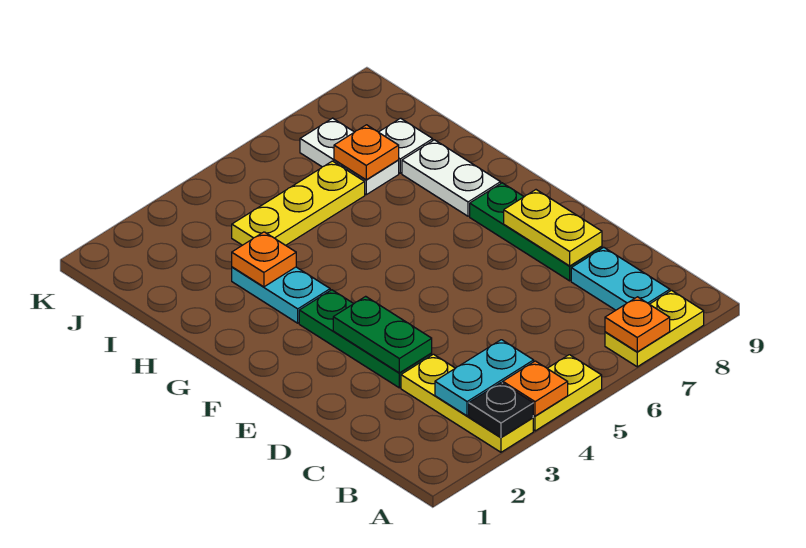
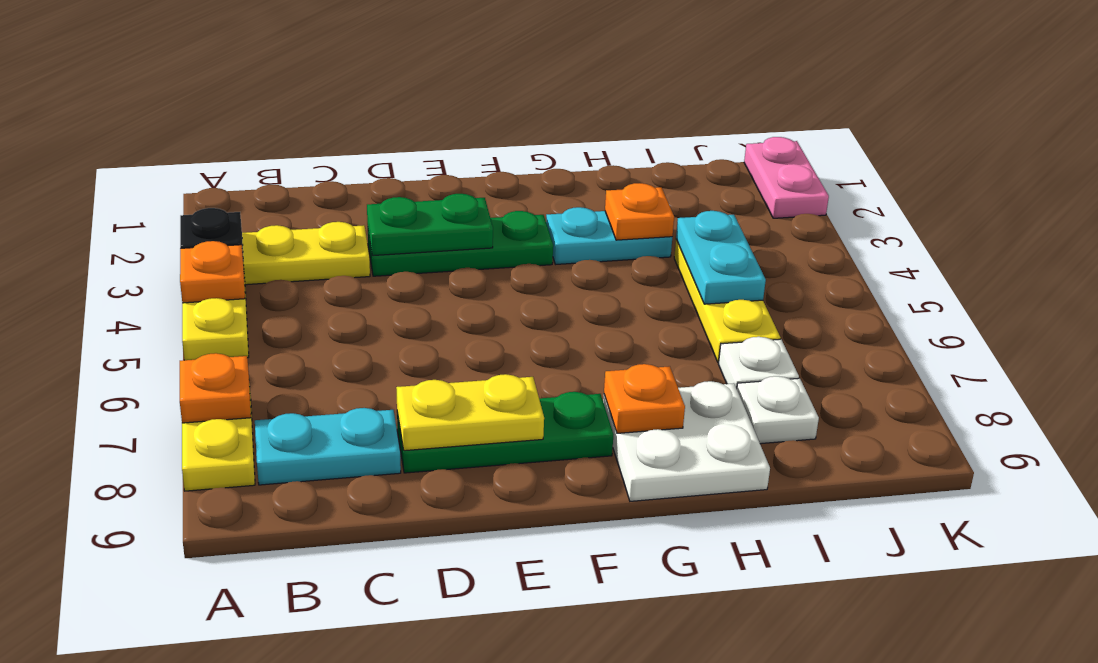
cyan plate B3:B4 level 2 -> cyan plate I4:I5 level 2
white plate G8:H8 level 1 -> white plate G8:H9 level 1
white plate I7:J7 level 1 -> white plate I7 level 1
orange plate I7 level 2 -> orange plate G8 level 2
none -> pink plate K1:K2 level 1

